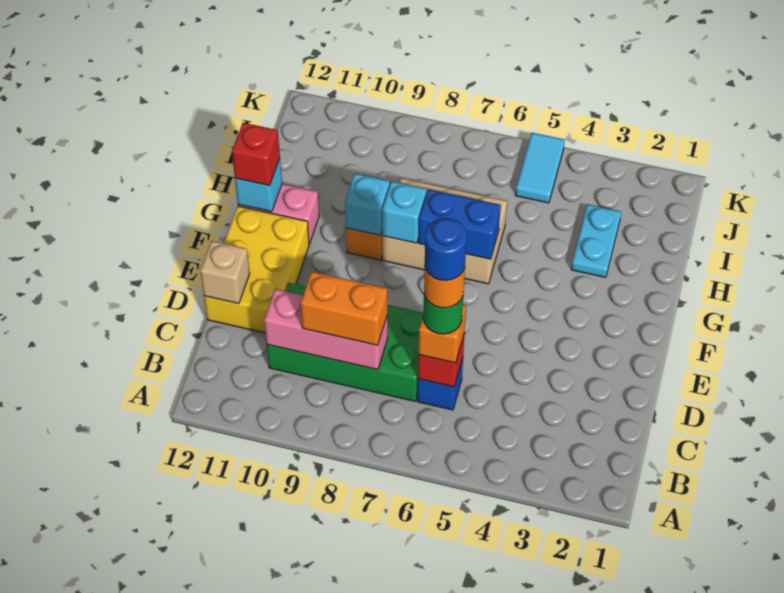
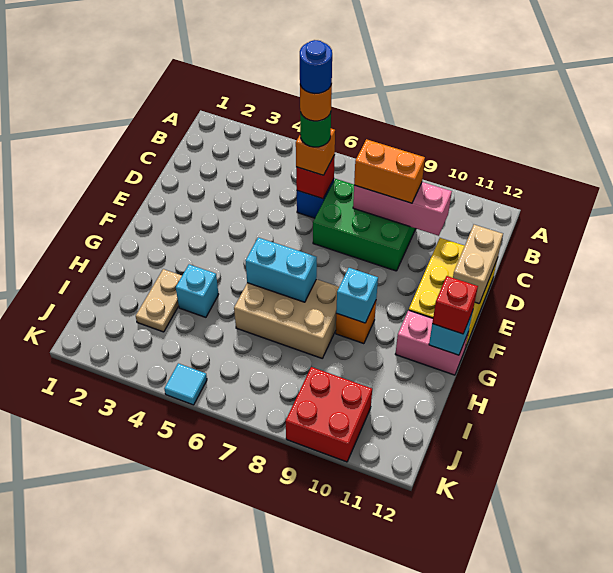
green brick C7:D10 level 1 -> green brick C7:D9 level 1
tan brick D12 level 2 -> tan brick D12:E12 level 2
blue brick G6:G7 level 2 -> cyan brick G6:G7 level 2
cyan brick G8 level 2 -> cyan brick H4 level 1
cyan plate H3:I3 level 1 -> tan plate H3:I3 level 1
cyan tile J5:K5 level 1 -> cyan tile K5 level 1
none -> red brick J9:K10 level 1

